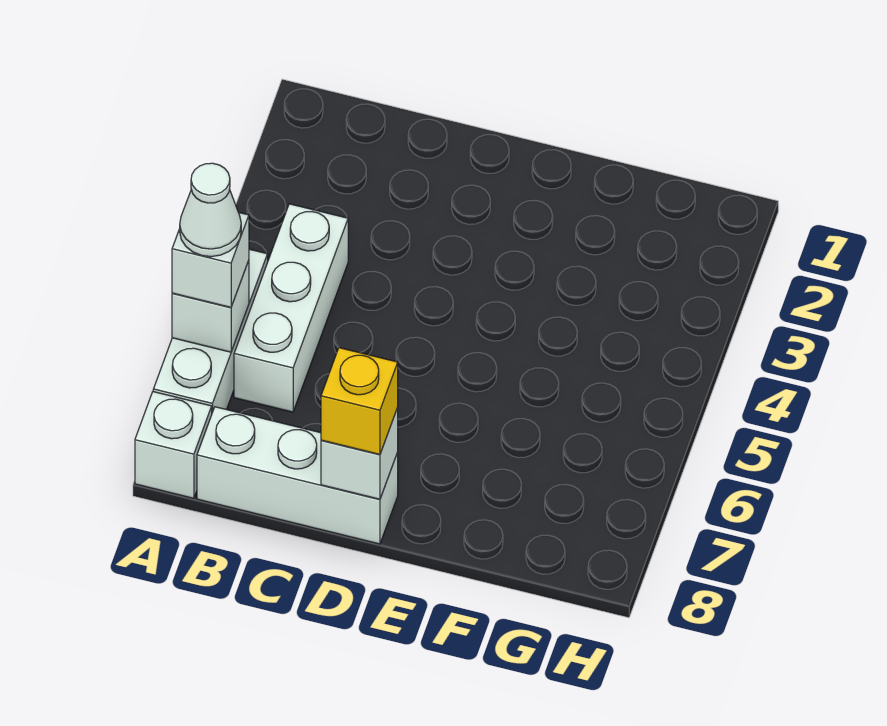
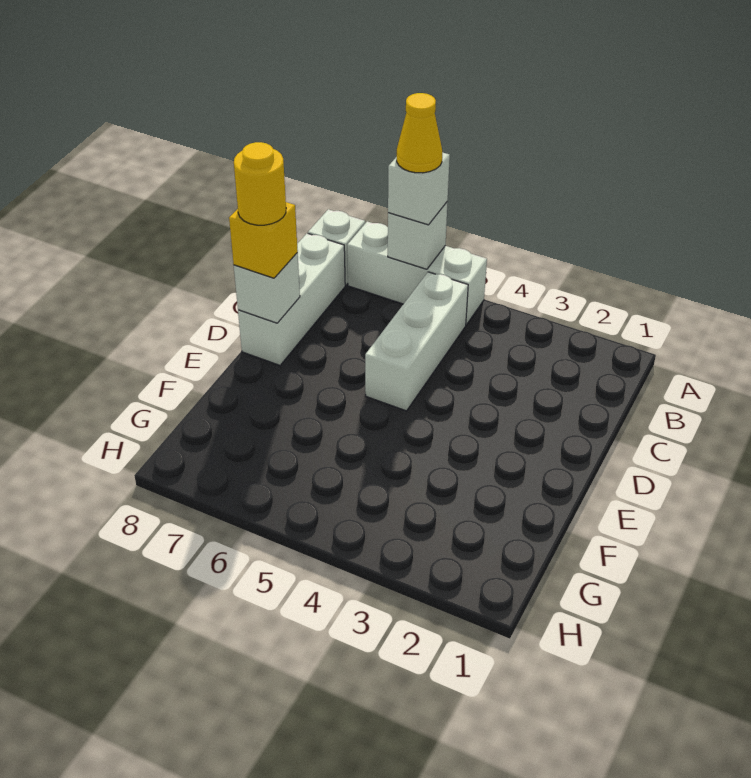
white cone A6 level 4 -> yellow cone A6 level 4
white brick B4:B6 level 1 -> white brick B5:D5 level 1
none -> yellow round brick D8 level 4

